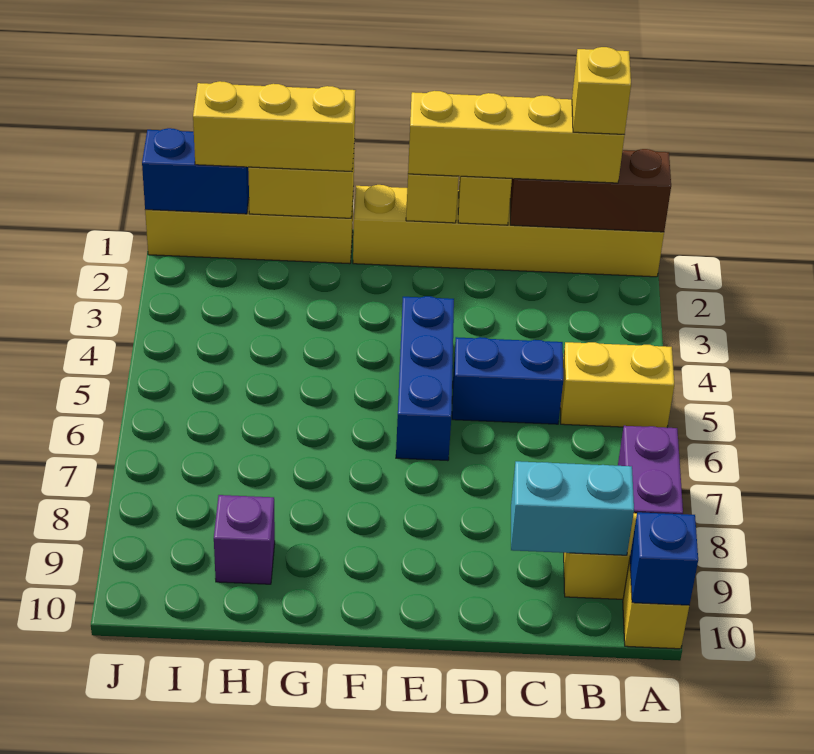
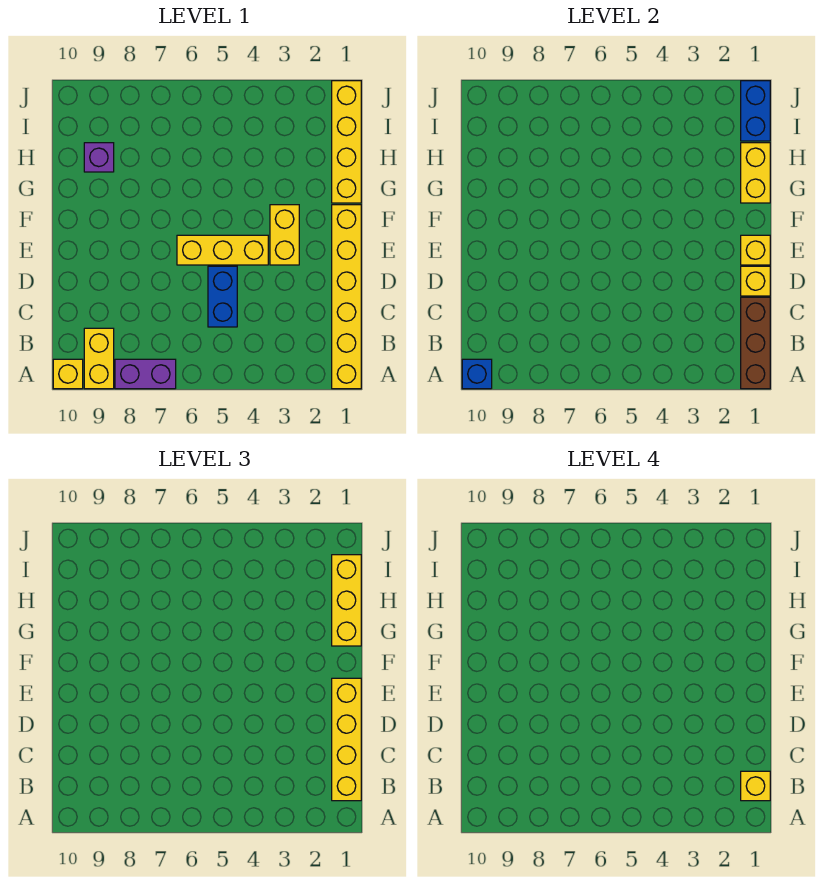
yellow brick A5:B5 level 1 -> yellow brick E3:F3 level 1
cyan brick B9:C9 level 2 -> none
blue brick E4:E6 level 1 -> yellow brick E4:E6 level 1

